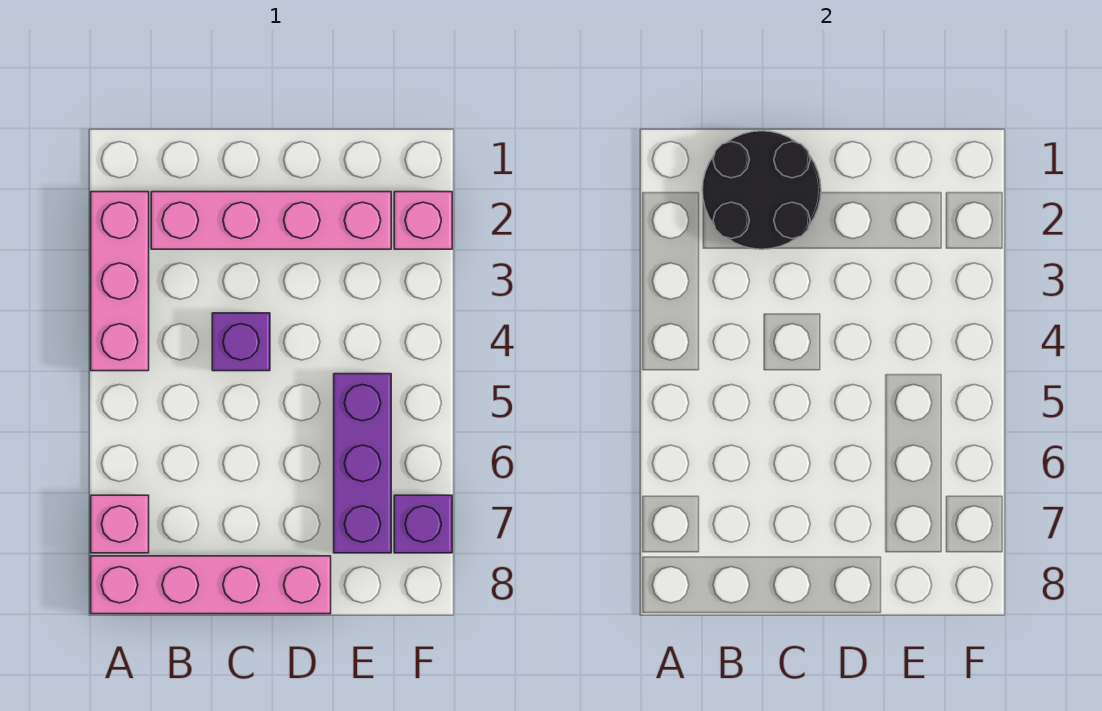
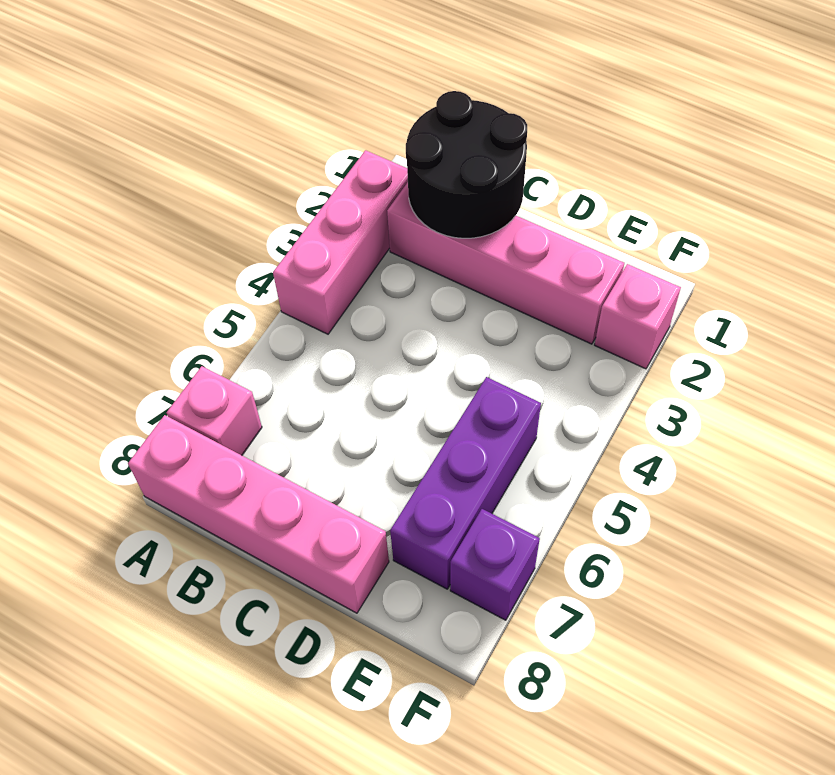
purple brick C4 level 1 -> none

